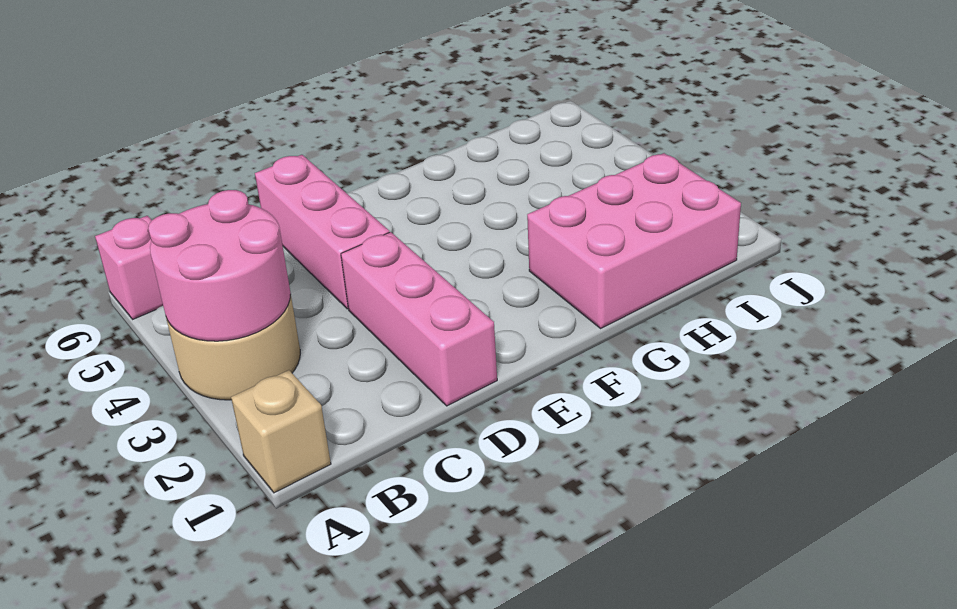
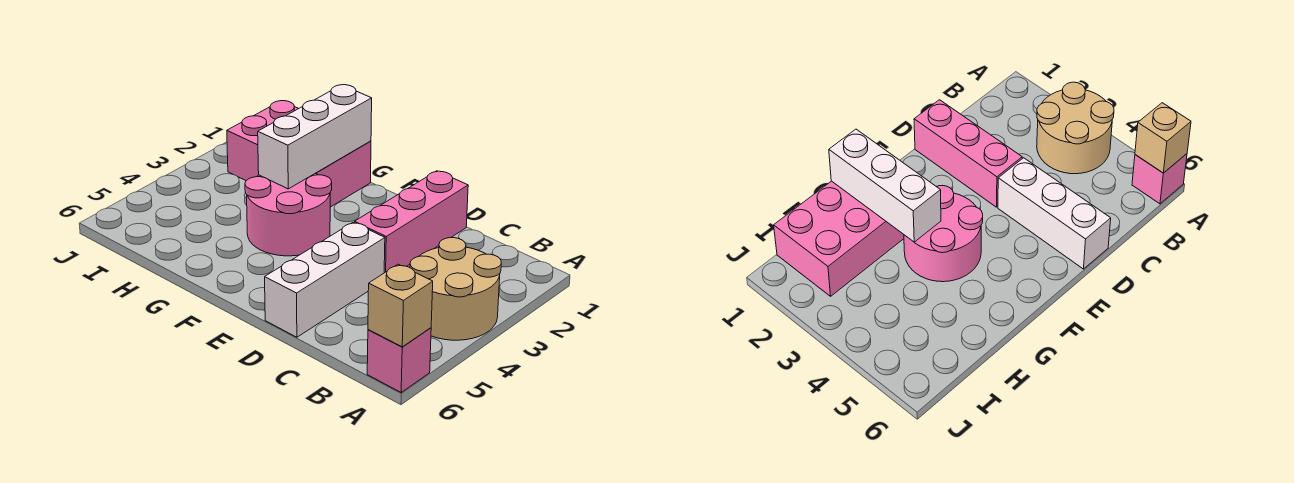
tan brick A1 level 1 -> tan brick A6 level 2
pink round brick A3:B4 level 2 -> pink round brick F3:G4 level 1
pink brick D4:D6 level 1 -> white brick D4:D6 level 1
none -> white brick G1:G3 level 2

